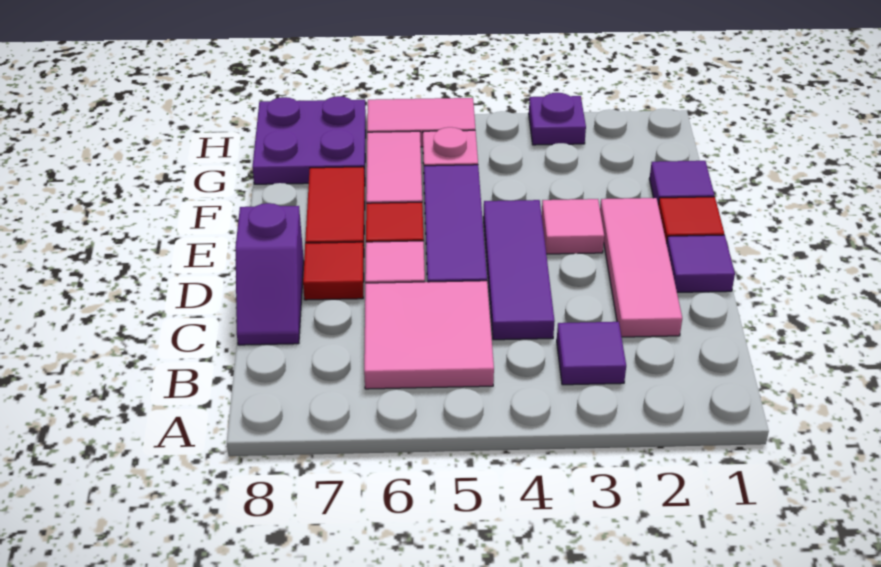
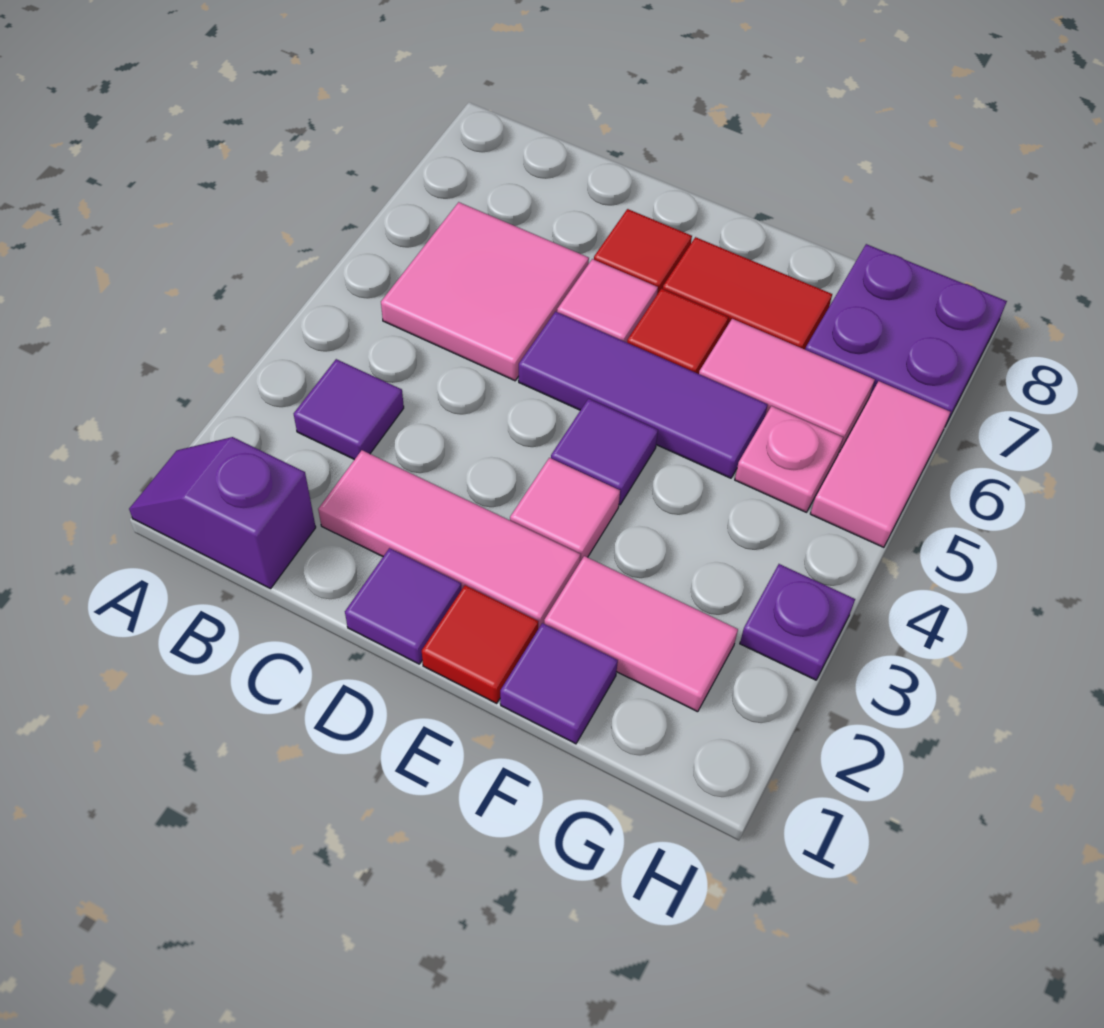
purple tile C4:E4 level 1 -> purple tile E4 level 1
purple slope C8:D8 level 1 top D -> purple slope A1:B1 level 1 top B
none -> pink tile F2:G2 level 1

